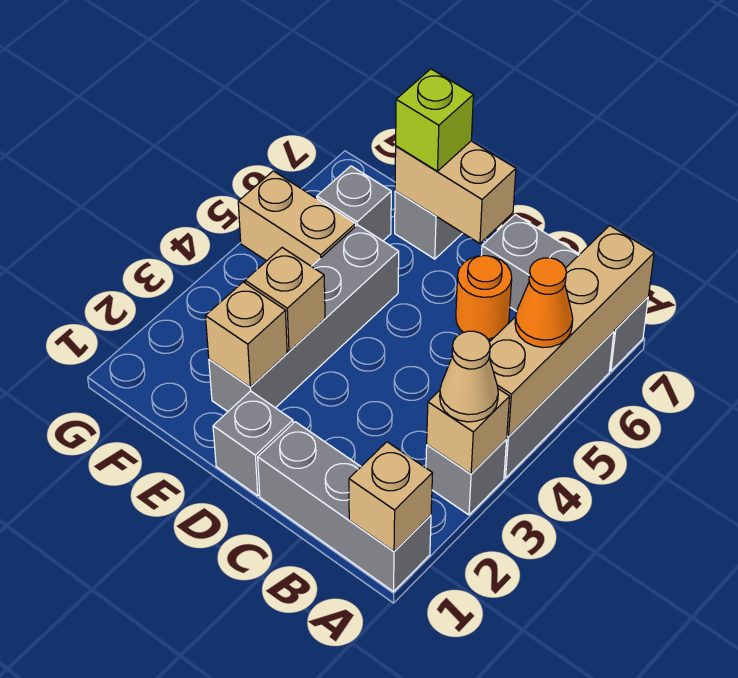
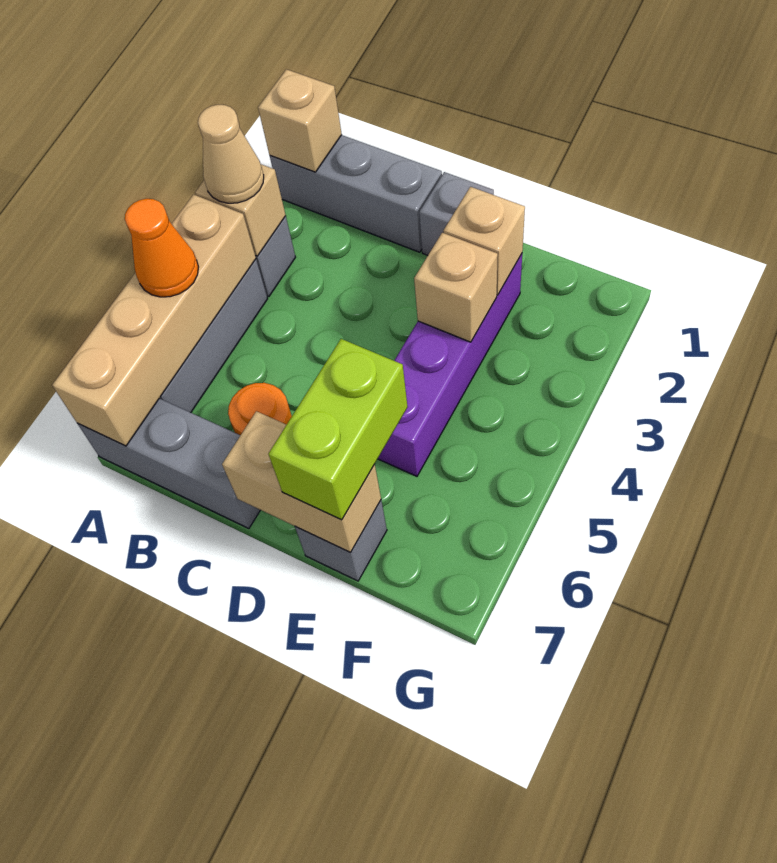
grey brick E2:E5 level 1 -> purple brick E2:E5 level 1
lime brick E7 level 3 -> lime brick E6:E7 level 3
tan brick F5:G5 level 1 -> none
grey brick F6 level 1 -> none

